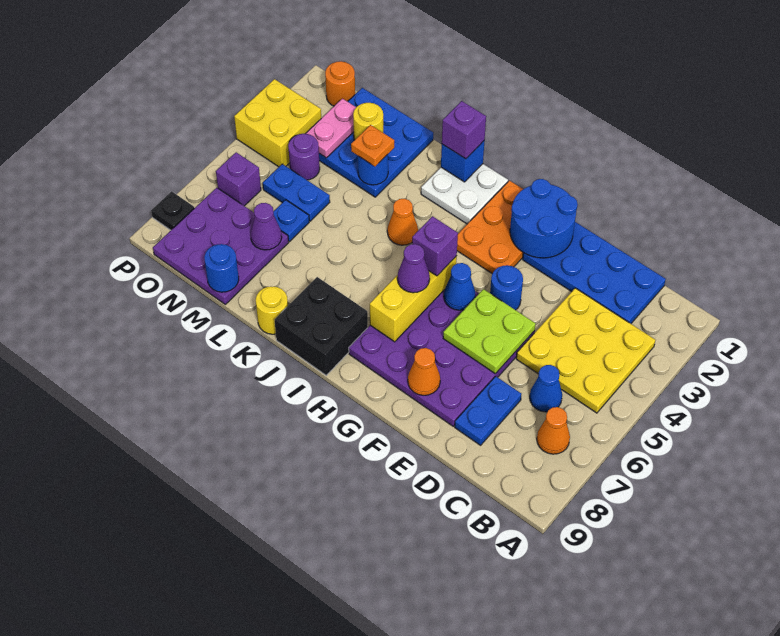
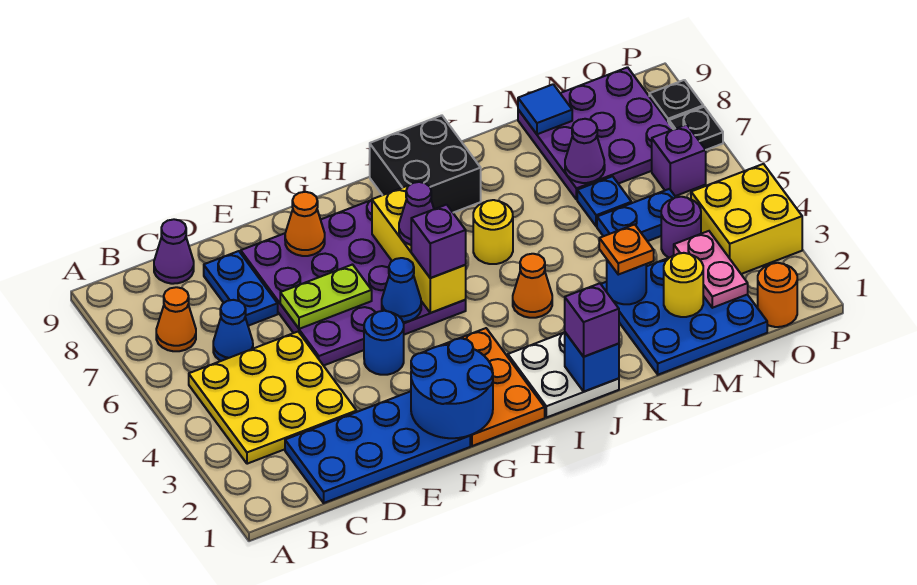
none -> purple cone C9 level 1
lime plate E5:F6 level 2 -> lime plate E6:F6 level 2
yellow round brick K9 level 1 -> yellow round brick J6 level 1
blue round brick M9 level 2 -> blue tile M9 level 2
none -> black plate P7 level 1

